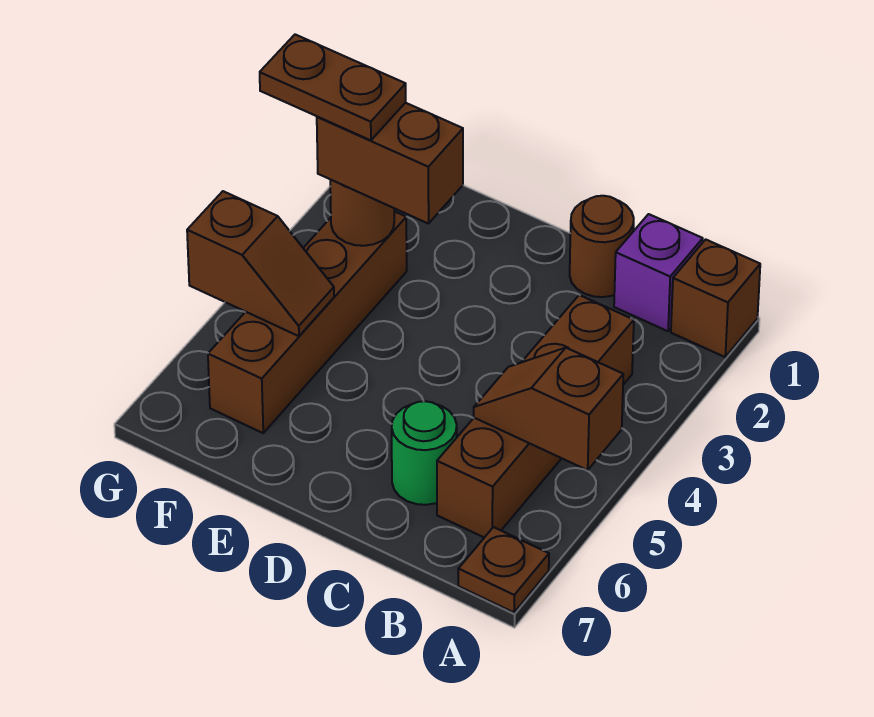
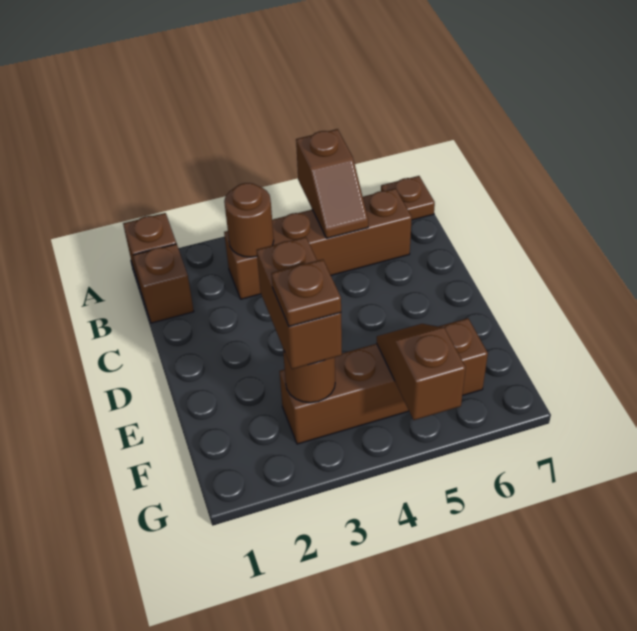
purple brick B1 level 1 -> brown brick B1 level 1
brown round brick C1 level 1 -> brown round brick B3 level 2
green round brick C6 level 1 -> none
brown plate F3:G3 level 4 -> brown plate F3 level 4

